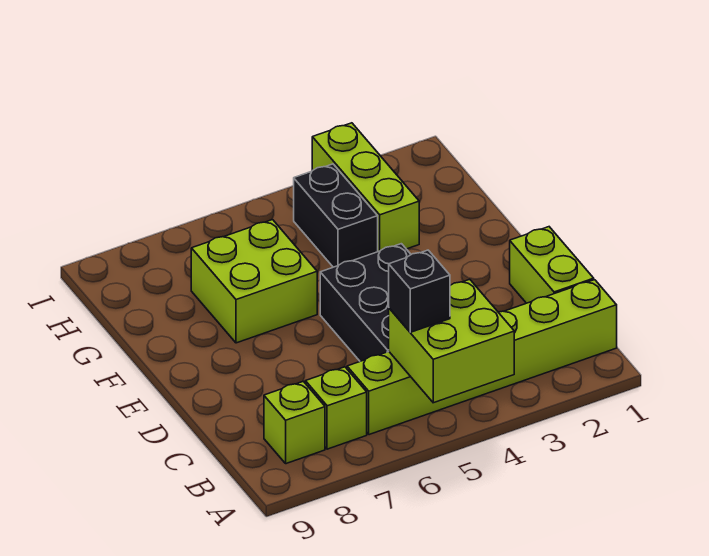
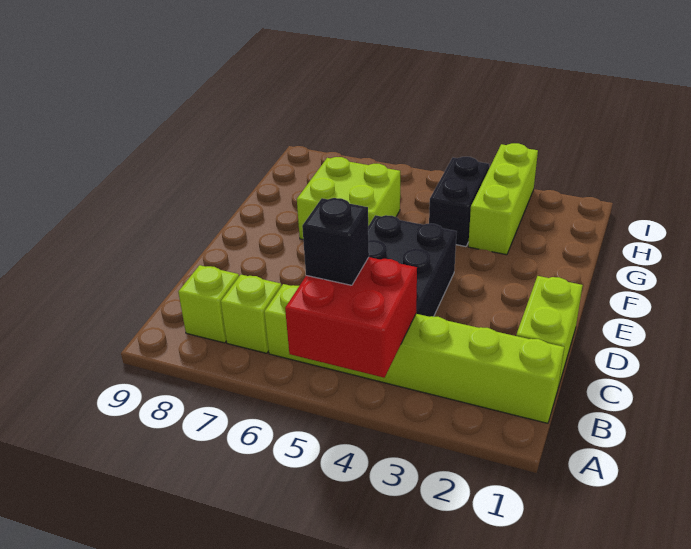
lime brick A4:B5 level 2 -> red brick A4:B5 level 2

